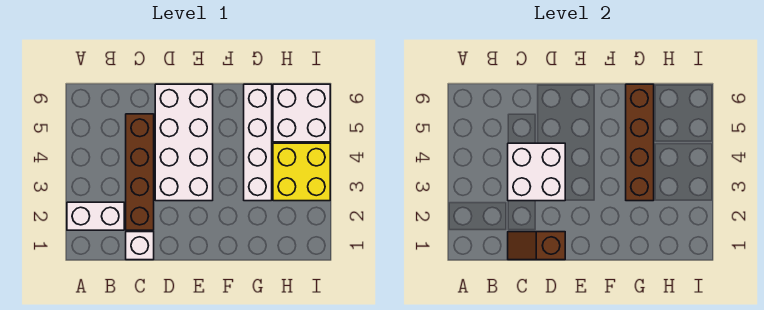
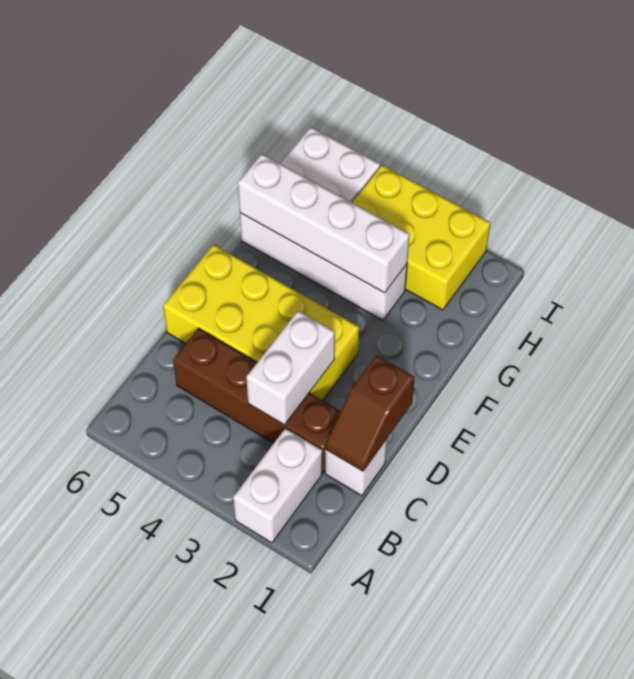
white brick C3:D4 level 2 -> white brick C3:D3 level 2
white brick D3:E6 level 1 -> yellow brick D3:E6 level 1
brown brick G3:G6 level 2 -> white brick G3:G6 level 2
yellow brick H3:I4 level 1 -> yellow brick H2:I4 level 1

